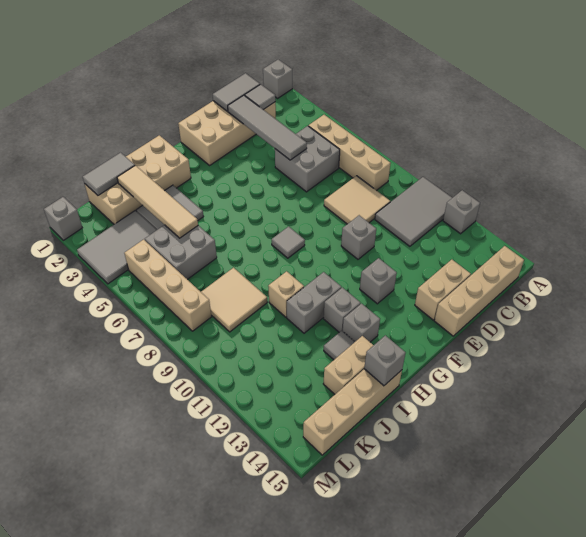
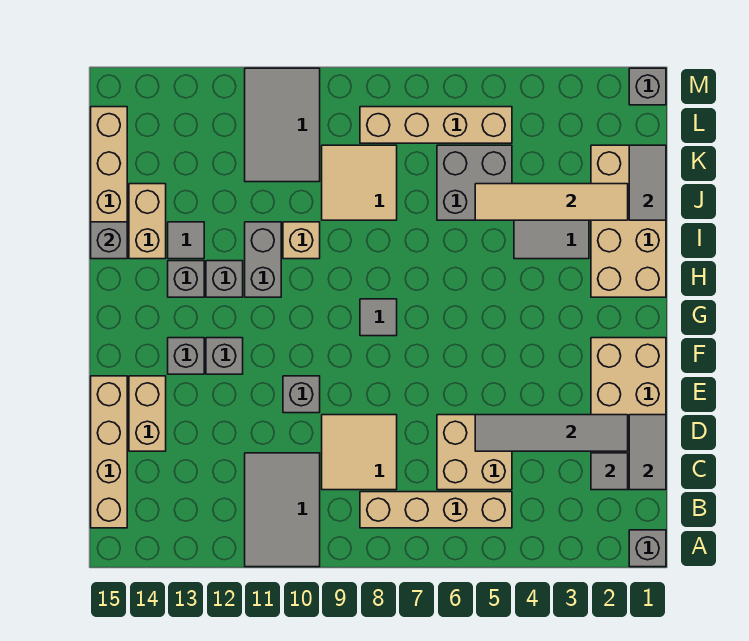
grey brick A12 level 1 -> grey brick F13 level 1
grey brick C5:D6 level 1 -> tan brick C5:D6 level 1
grey tile K3:M4 level 1 -> grey tile K10:M11 level 1

